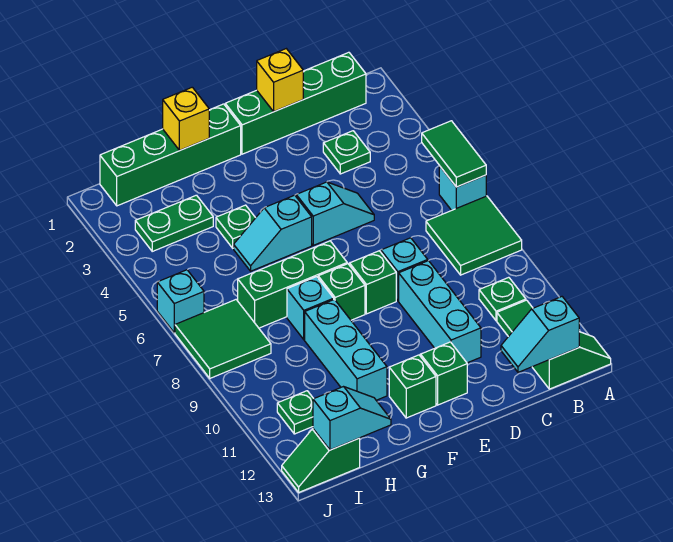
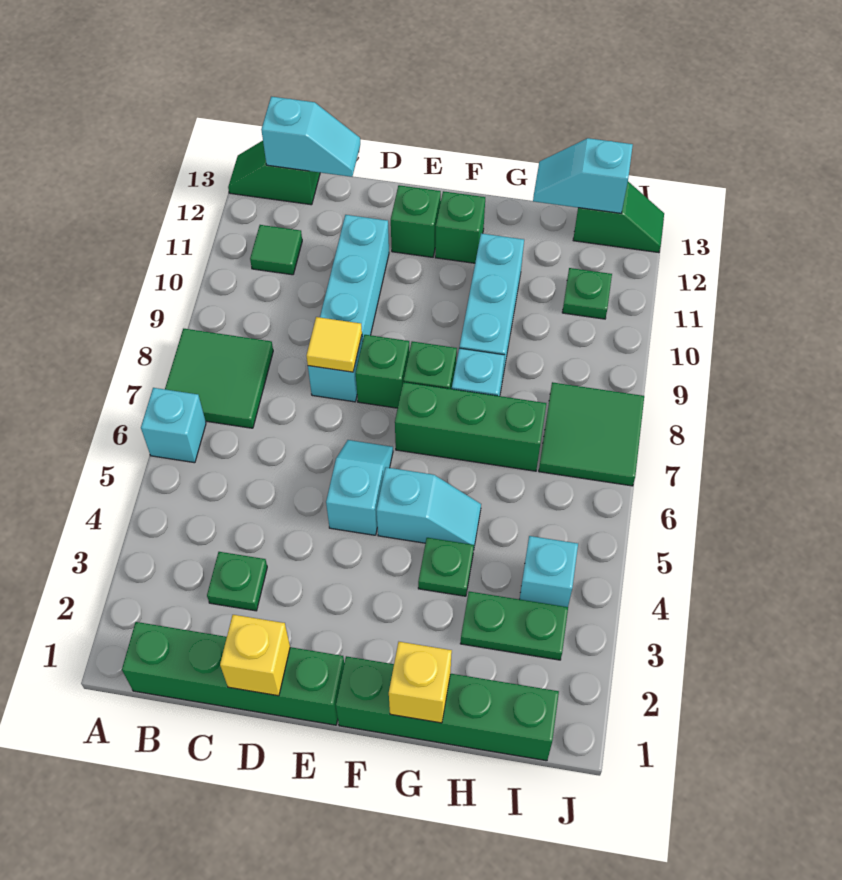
green tile A5:A6 level 2 -> none
green plate B10 level 1 -> none
cyan slope D5:E5 level 1 top E -> cyan slope E5:E6 level 1 top 5
none -> yellow tile D8 level 2
cyan brick J6 level 1 -> cyan brick I4 level 1

